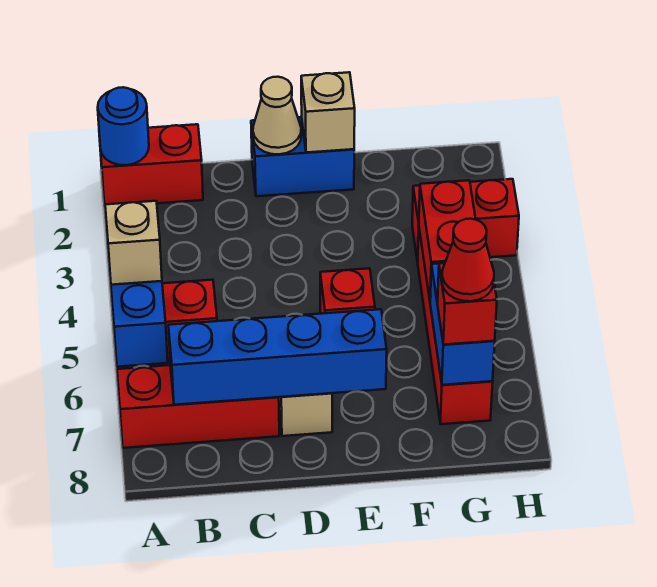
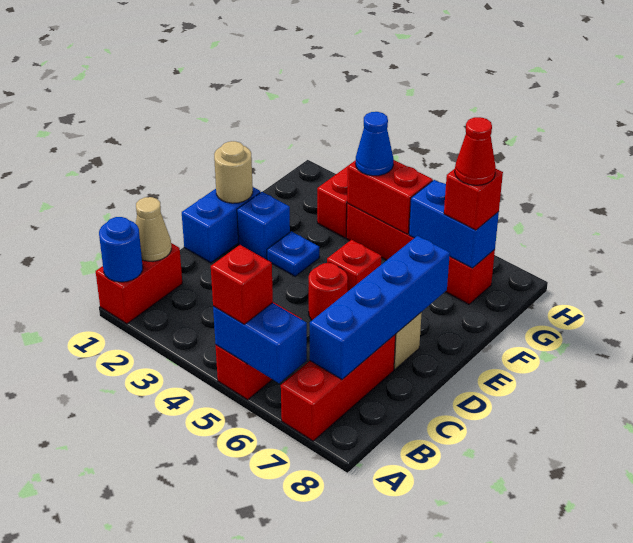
tan brick A5 level 3 -> red brick A5 level 3
tan cone D1 level 2 -> tan cone B1 level 2
none -> red round brick D5 level 1
tan brick E1 level 2 -> tan round brick E1 level 2
none -> blue brick E2 level 1
none -> blue plate E3 level 1
none -> blue cone G4 level 3

